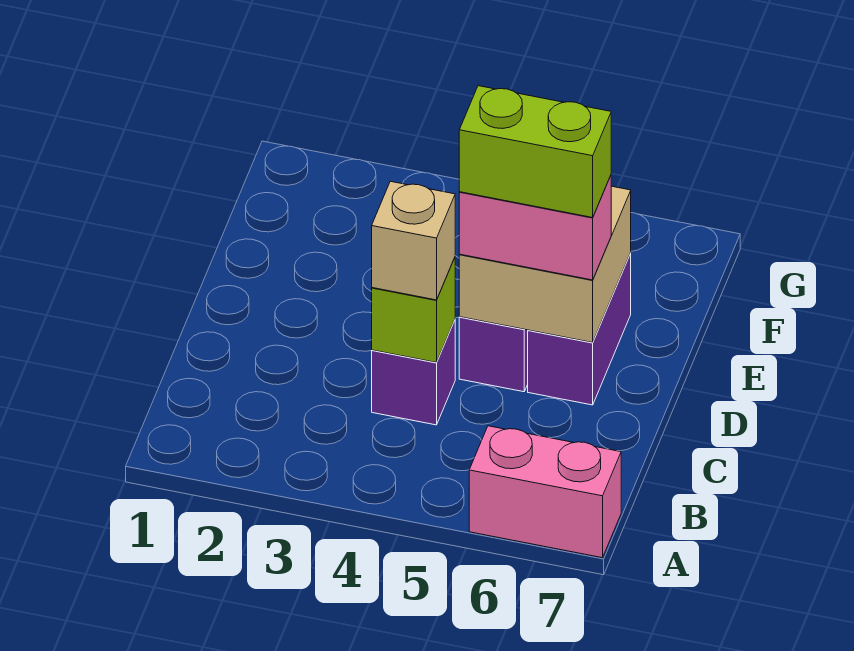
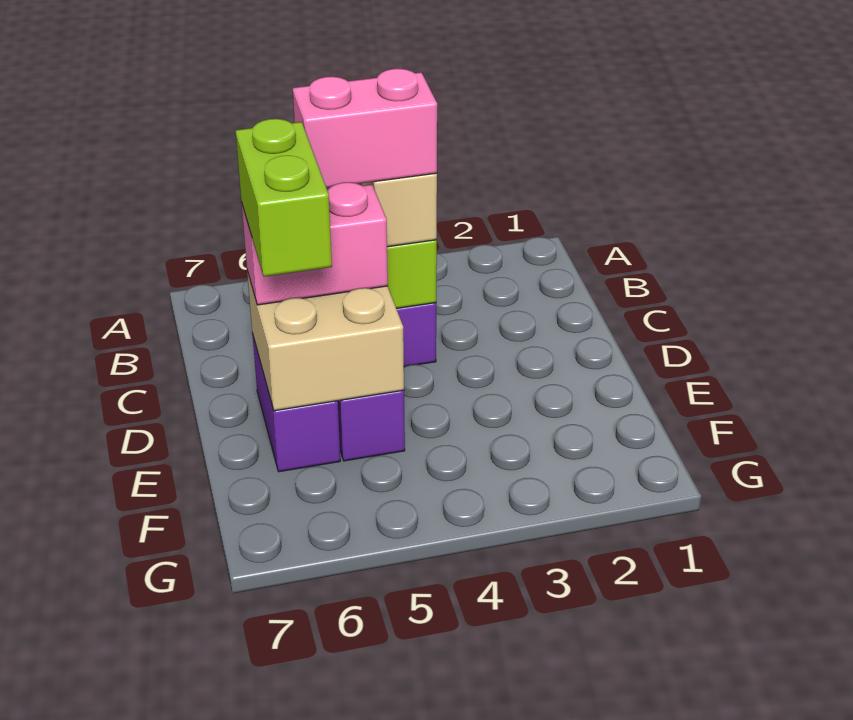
pink brick A6:A7 level 1 -> pink brick C4:C5 level 4
lime brick D5:D6 level 4 -> lime brick D6:E6 level 4

